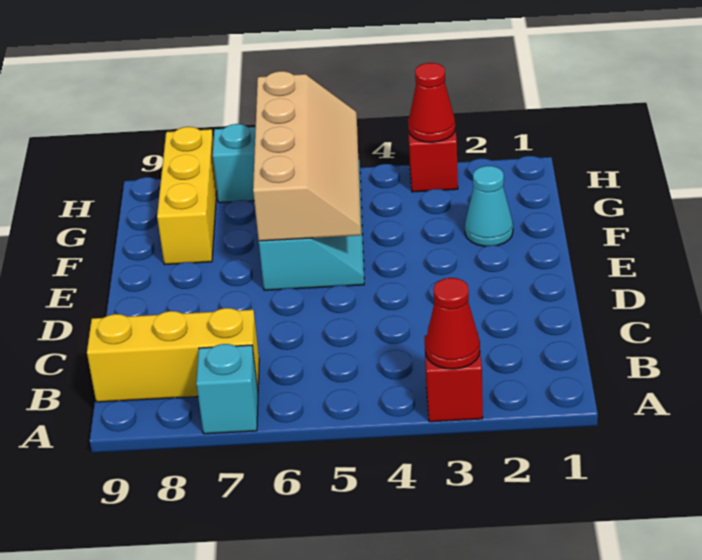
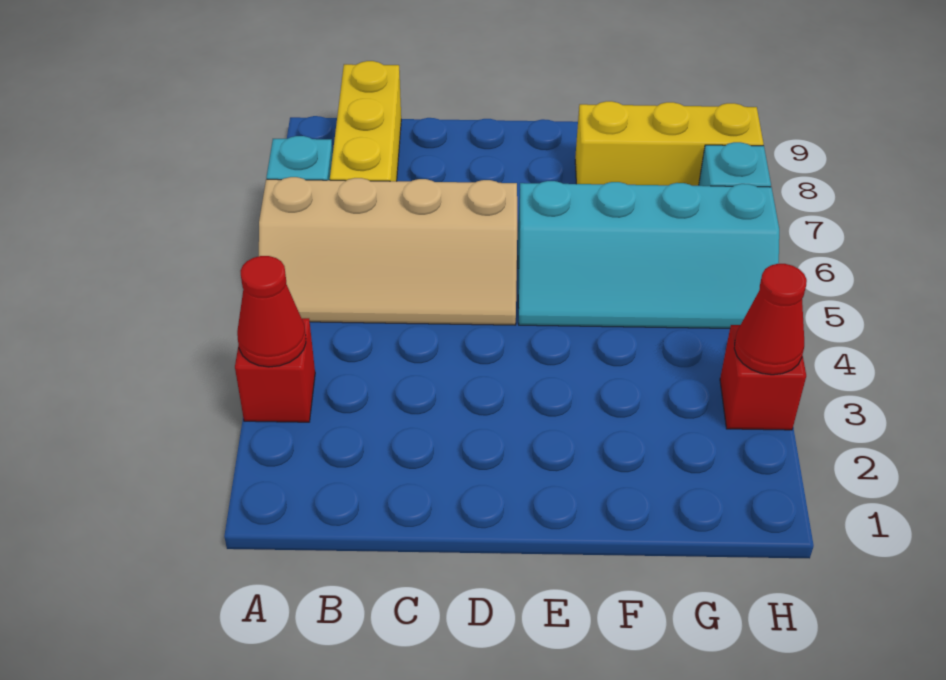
tan slope E5:H6 level 2 top 6 -> tan slope A5:D6 level 1 top 6
cyan cone F2 level 1 -> none

